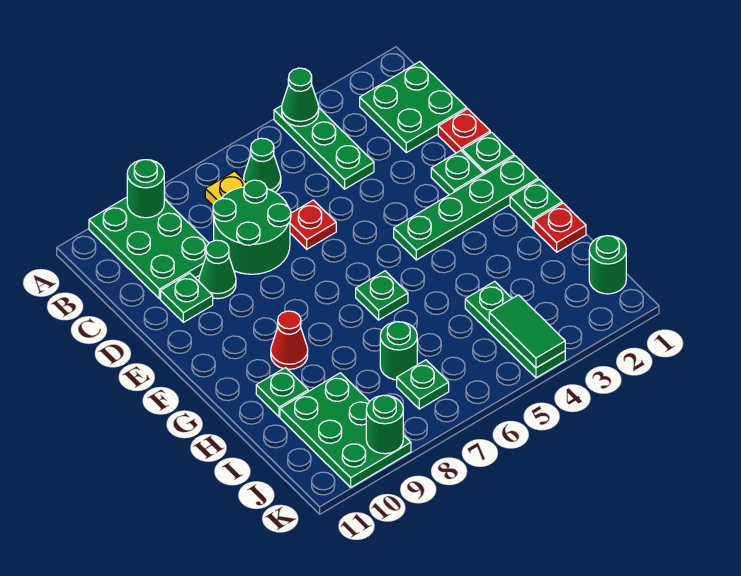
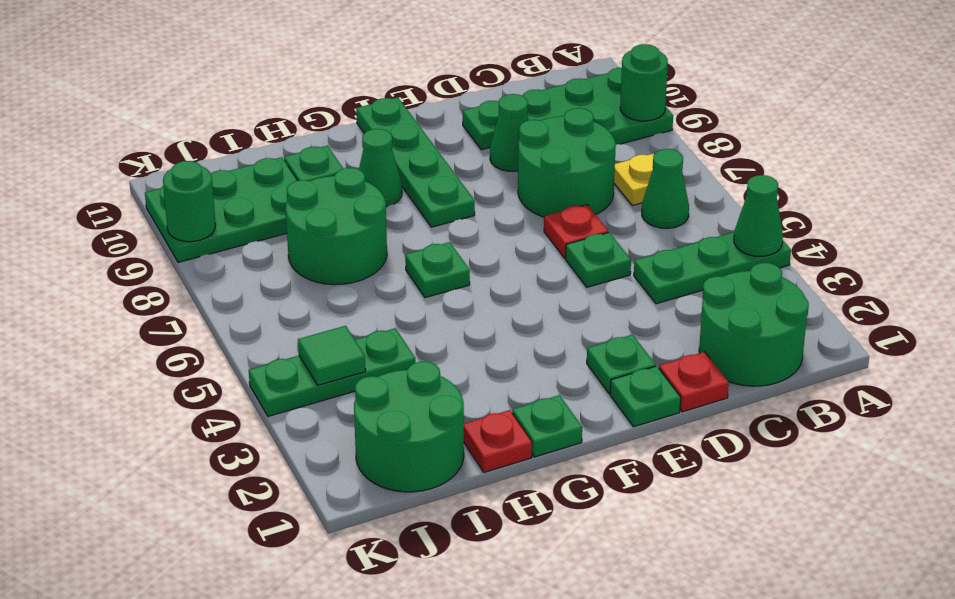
green plate B1:C2 level 1 -> green round brick B1:C2 level 1
green plate F1:F4 level 1 -> green plate F8:F11 level 1
red cone G9 level 1 -> green cone G9 level 1
green round brick I7 level 1 -> green round brick H7:I8 level 1
green round brick J1 level 1 -> green round brick I1:J2 level 1
green tile J4:K4 level 2 -> green tile J4 level 2
green plate J7 level 1 -> green plate D5 level 1

